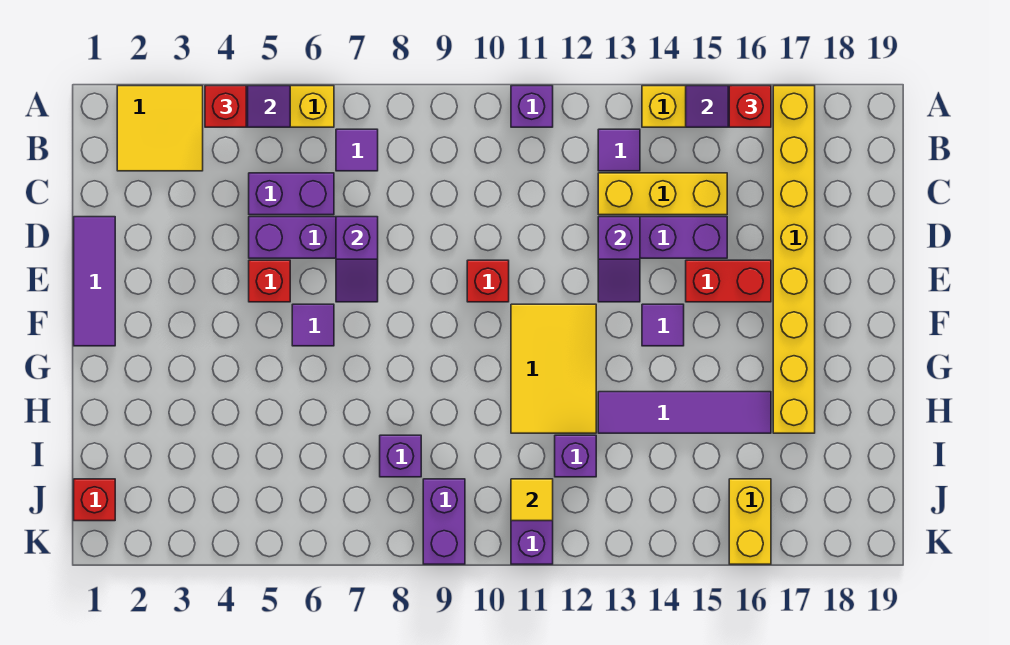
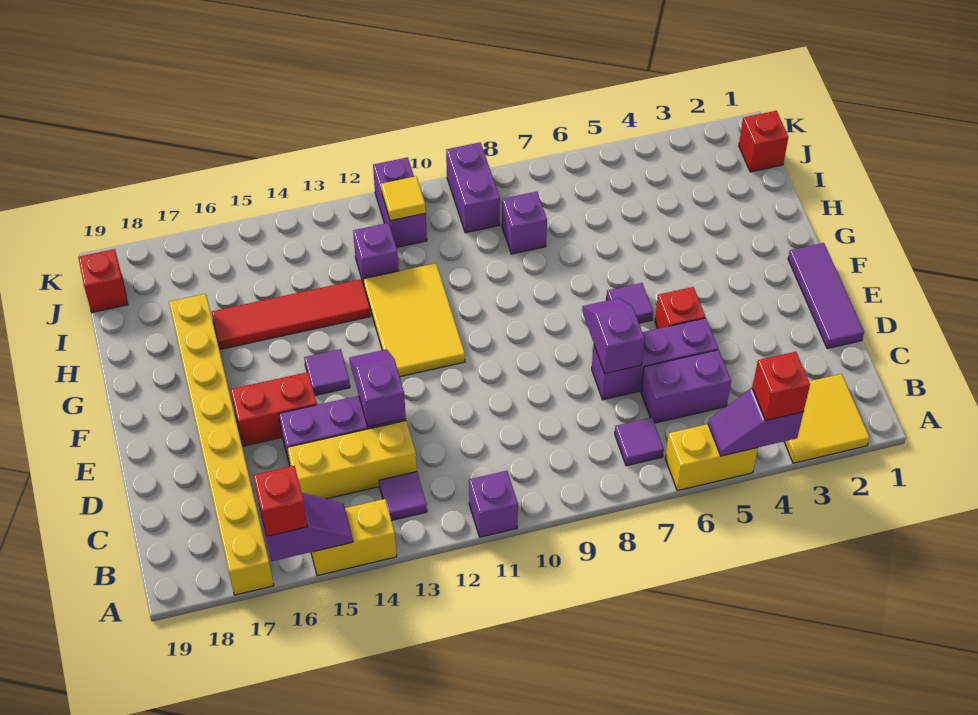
red brick E10 level 1 -> red brick J19 level 1
purple tile H13:H16 level 1 -> red tile H13:H16 level 1
yellow brick J16:K16 level 1 -> none

